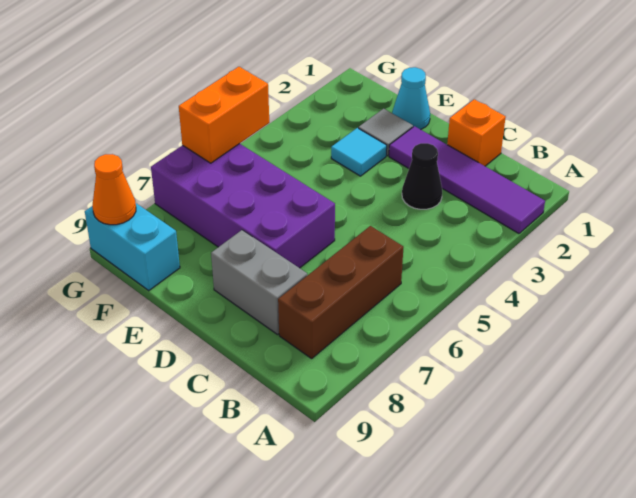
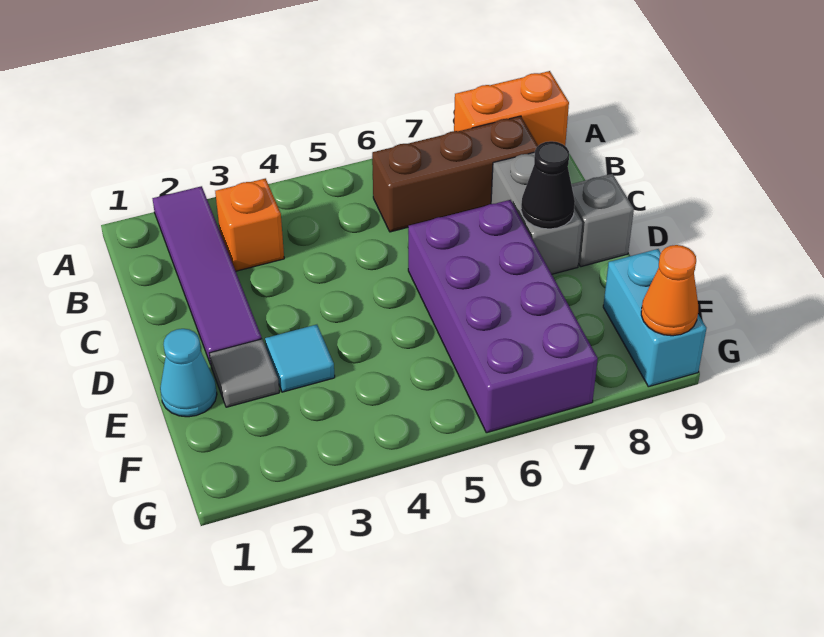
orange brick C1 level 1 -> orange brick B3 level 1
black cone C3 level 1 -> black cone D8 level 2
none -> grey brick D9 level 1
orange brick G5:G6 level 2 -> orange brick A8:A9 level 1

